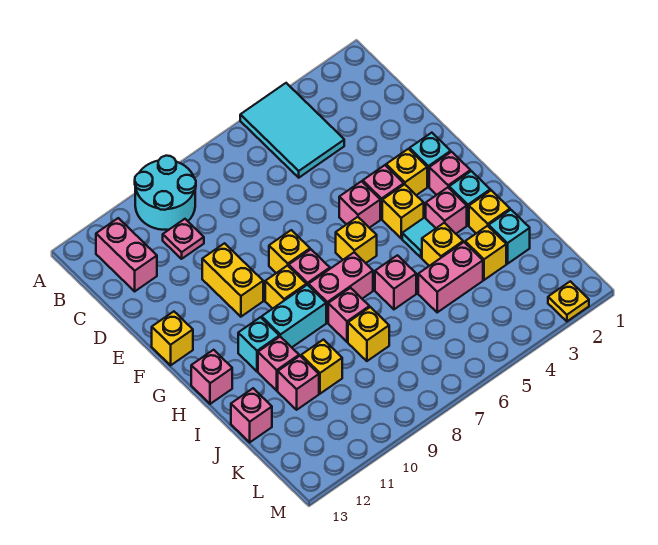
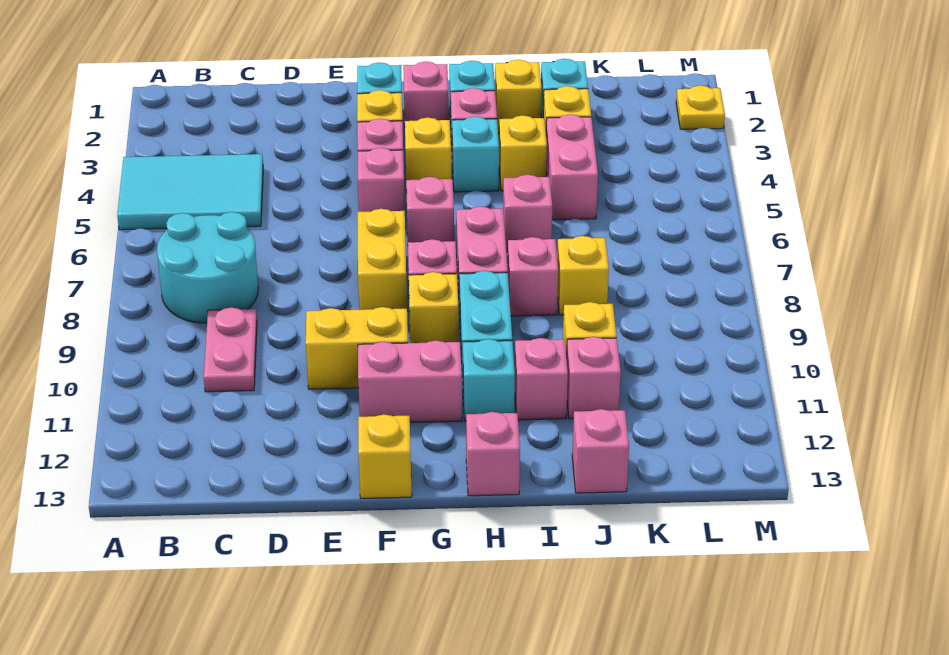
cyan round brick A9:B10 level 1 -> cyan round brick B7:C8 level 1
pink brick B12:C12 level 1 -> pink brick F11:G11 level 1
pink plate C10 level 1 -> pink plate C9:C10 level 1
yellow brick F8 level 1 -> yellow brick F7:F8 level 1
yellow brick G6 level 1 -> pink brick G6 level 1
cyan tile H4 level 1 -> cyan brick H4 level 1

